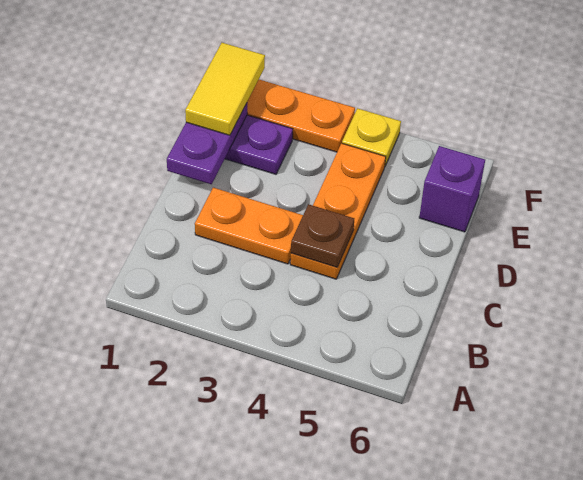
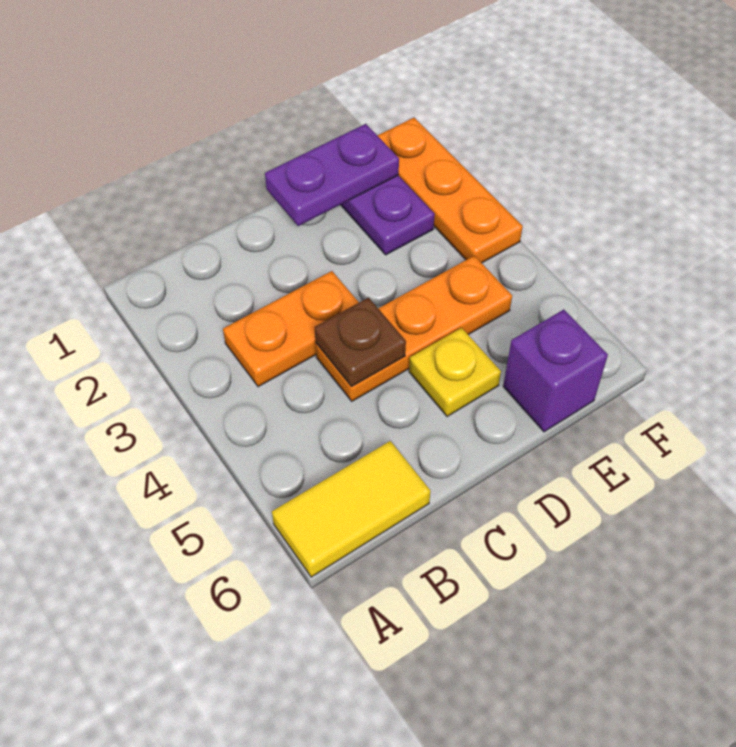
orange plate C2:C3 level 1 -> orange plate B3:C3 level 1
yellow tile E1:F1 level 3 -> yellow tile A6:B6 level 1
yellow plate F4 level 1 -> yellow plate D5 level 1

